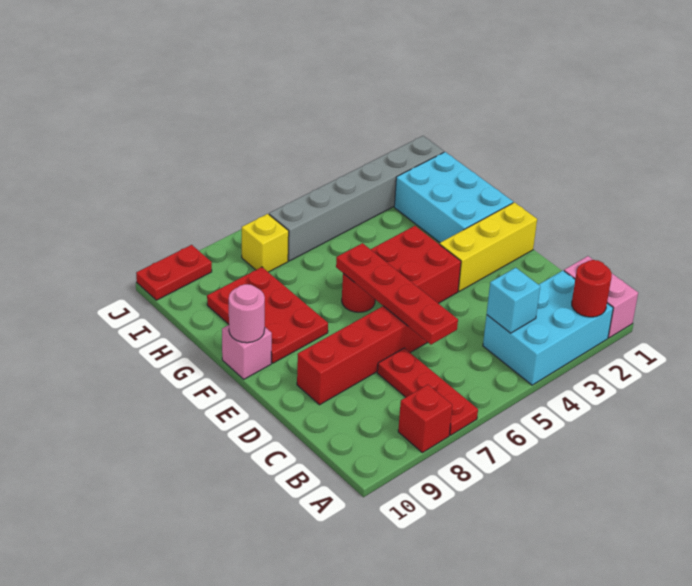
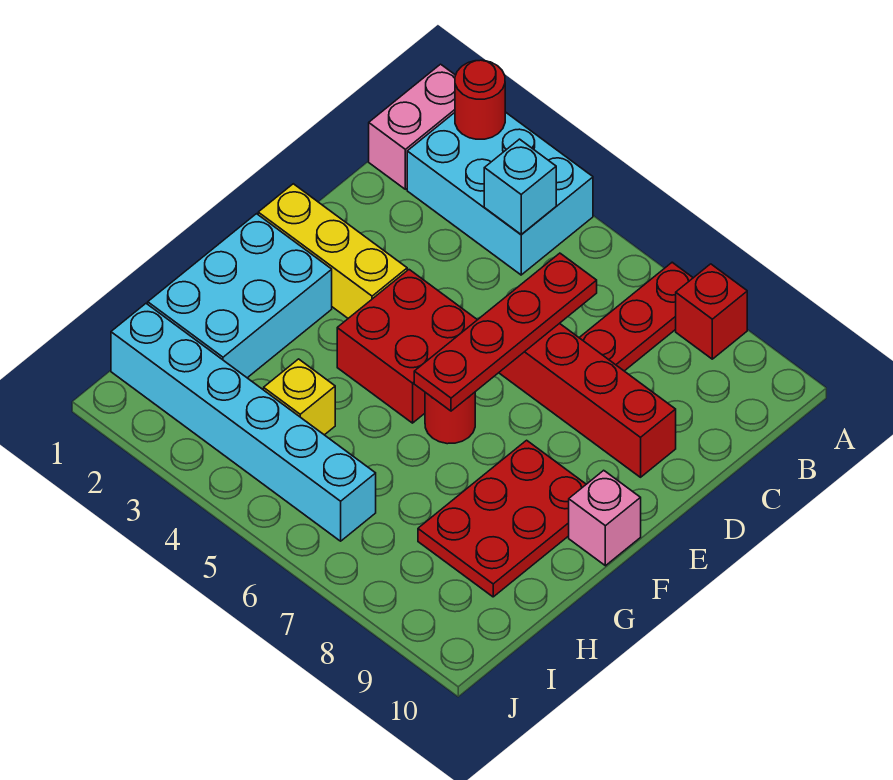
pink round brick F10 level 2 -> none
grey brick I1:I6 level 1 -> cyan brick I1:I6 level 1
yellow brick I7 level 1 -> yellow brick H4 level 1
red plate J9:J10 level 1 -> none

